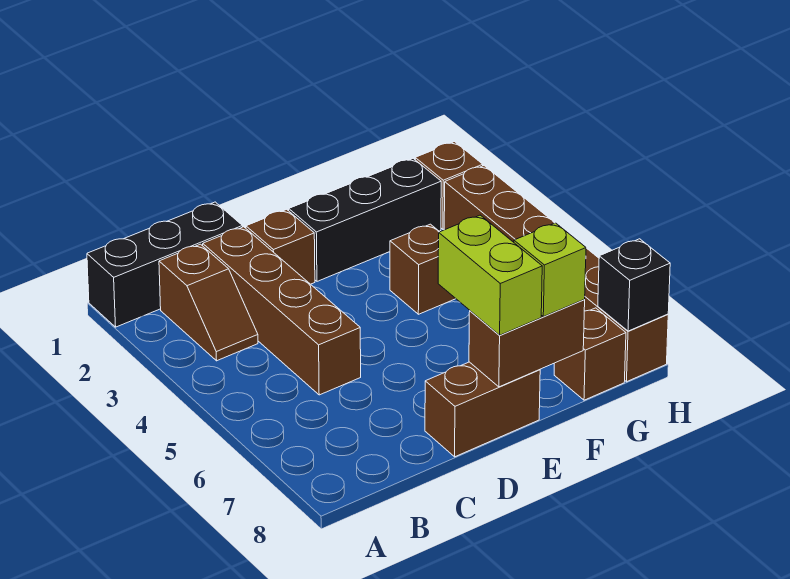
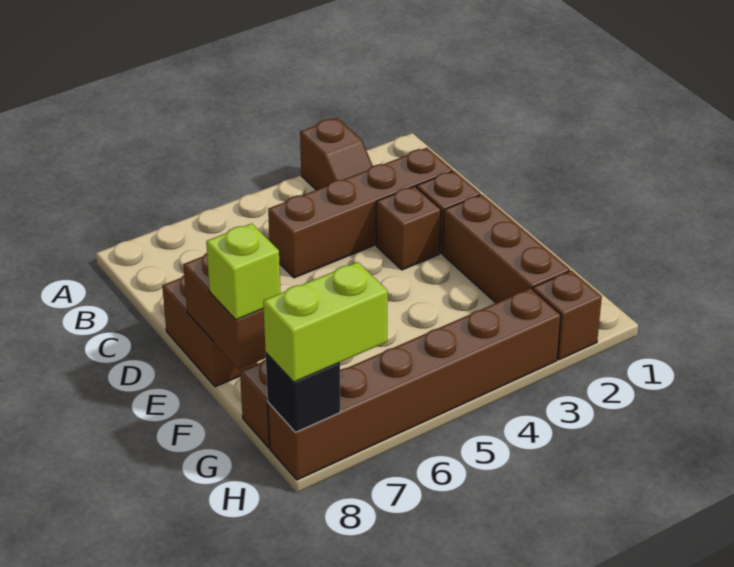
black brick A1:C1 level 1 -> none
brown slope B2:B3 level 1 top 2 -> brown slope A3:B3 level 1 top A
black brick E2:G2 level 1 -> brown brick E2:G2 level 1
lime brick E7:E8 level 3 -> lime brick H7:H8 level 3
brown brick F4 level 1 -> brown brick D3 level 1

